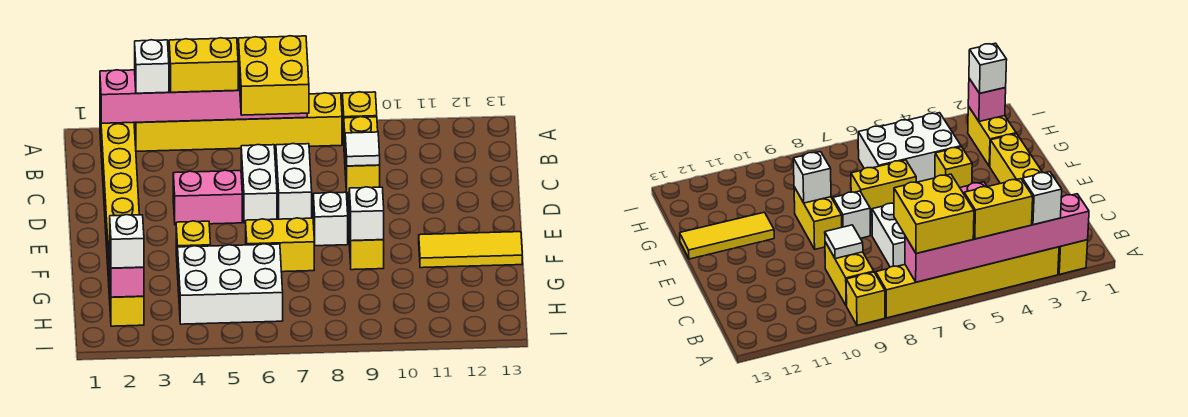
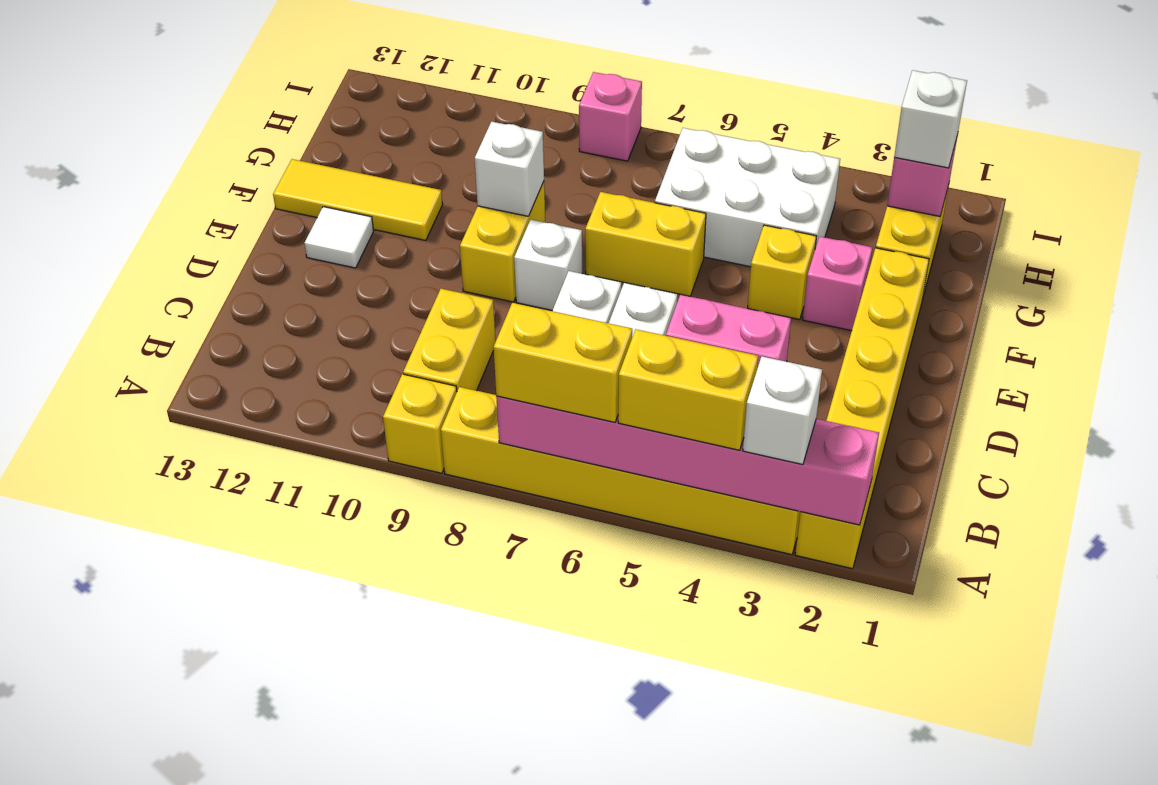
yellow brick A6:B7 level 3 -> yellow brick A6:A7 level 3
white tile C9 level 2 -> white tile E12 level 1
none -> pink brick F3 level 1
none -> pink brick I8 level 1

